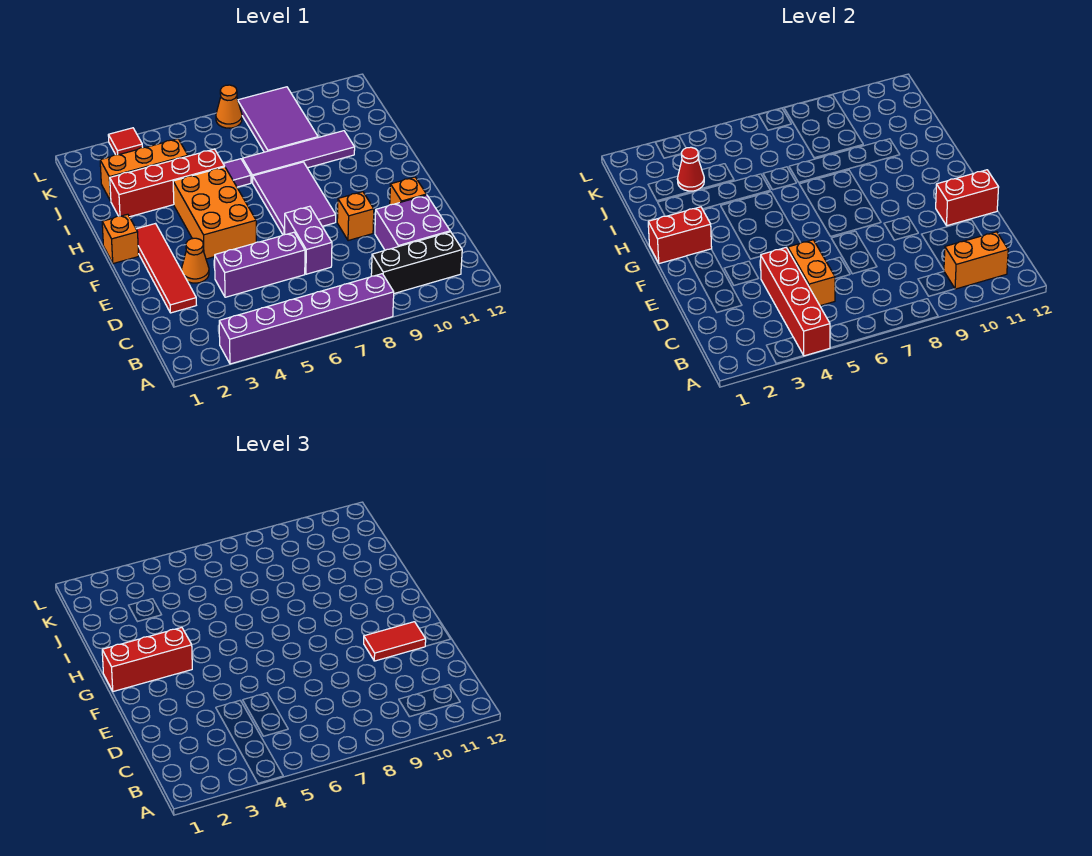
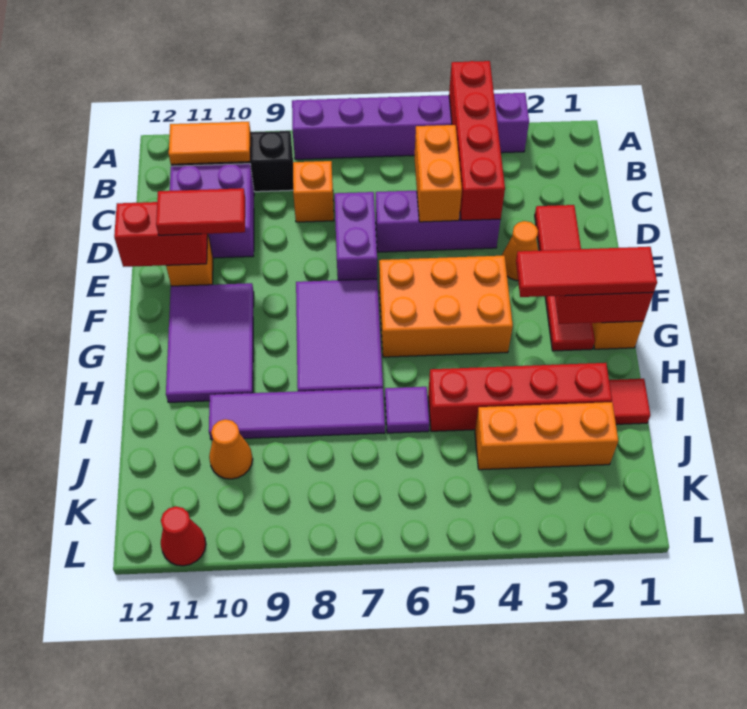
orange brick B10:B11 level 2 -> orange tile B10:B11 level 2
orange brick E9 level 1 -> orange brick C8 level 1
orange brick F4:H5 level 1 -> orange brick F4:G6 level 1
red brick G1:G3 level 3 -> red tile G1:G3 level 3
red cone J3 level 2 -> red cone L11 level 1
purple tile J8:L9 level 1 -> purple tile F10:H11 level 1
red tile L3 level 1 -> red tile I1 level 1
orange cone L7 level 1 -> orange cone J10 level 1

